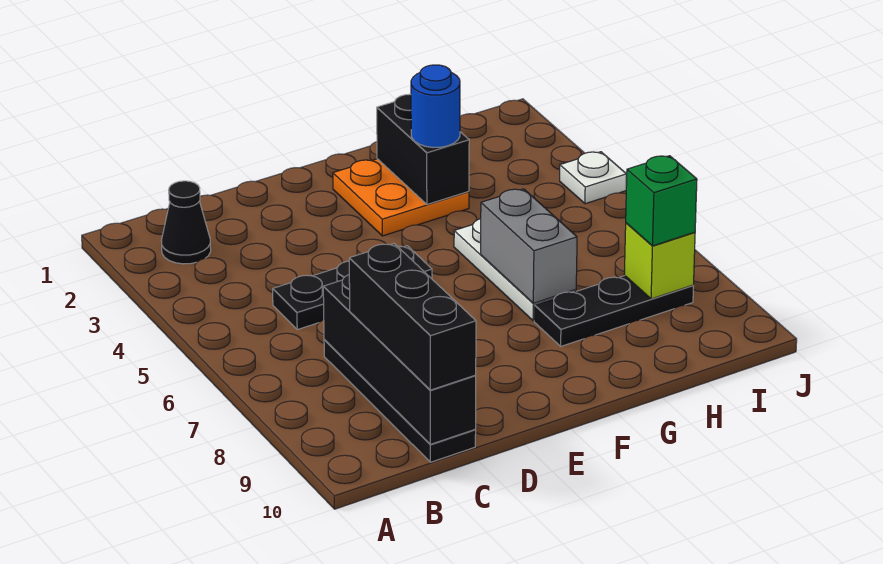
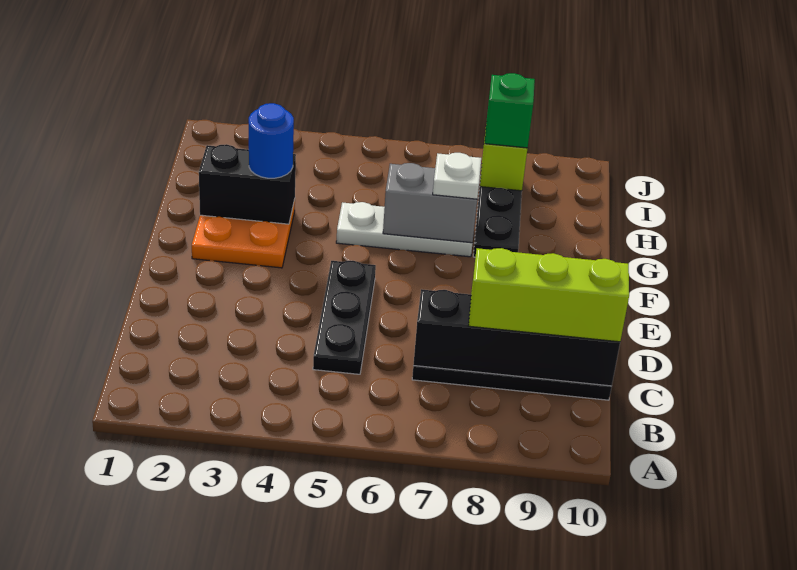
black cone B2 level 1 -> none
black brick C8:C10 level 3 -> lime brick C8:C10 level 3
white plate J4 level 1 -> white plate G7 level 3

